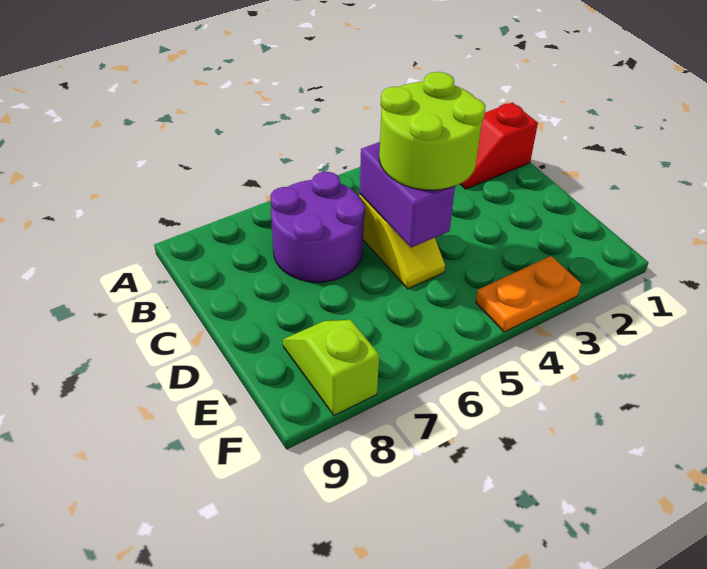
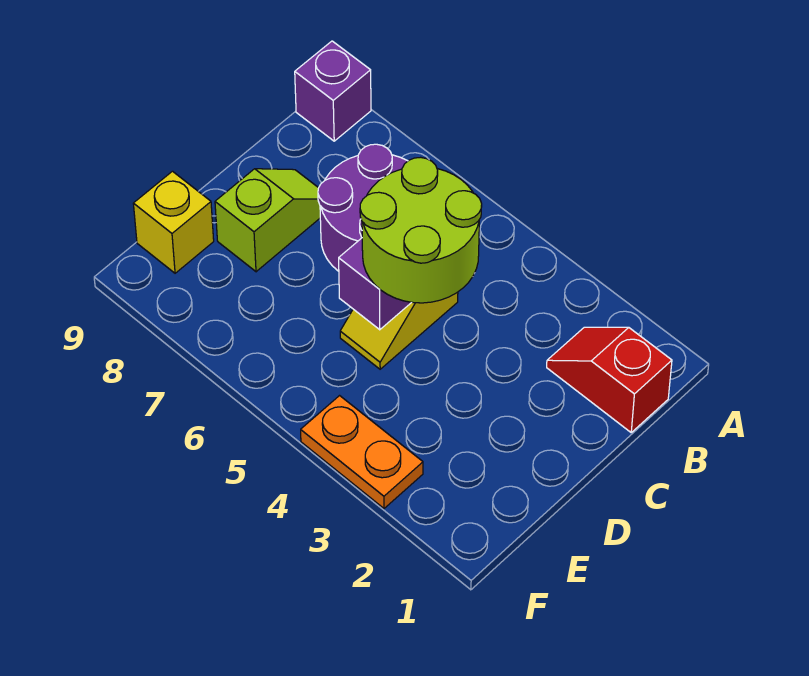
none -> purple brick A9 level 1
lime slope E8:F8 level 1 top F -> lime slope C8:D8 level 1 top D
none -> yellow brick E9 level 1

